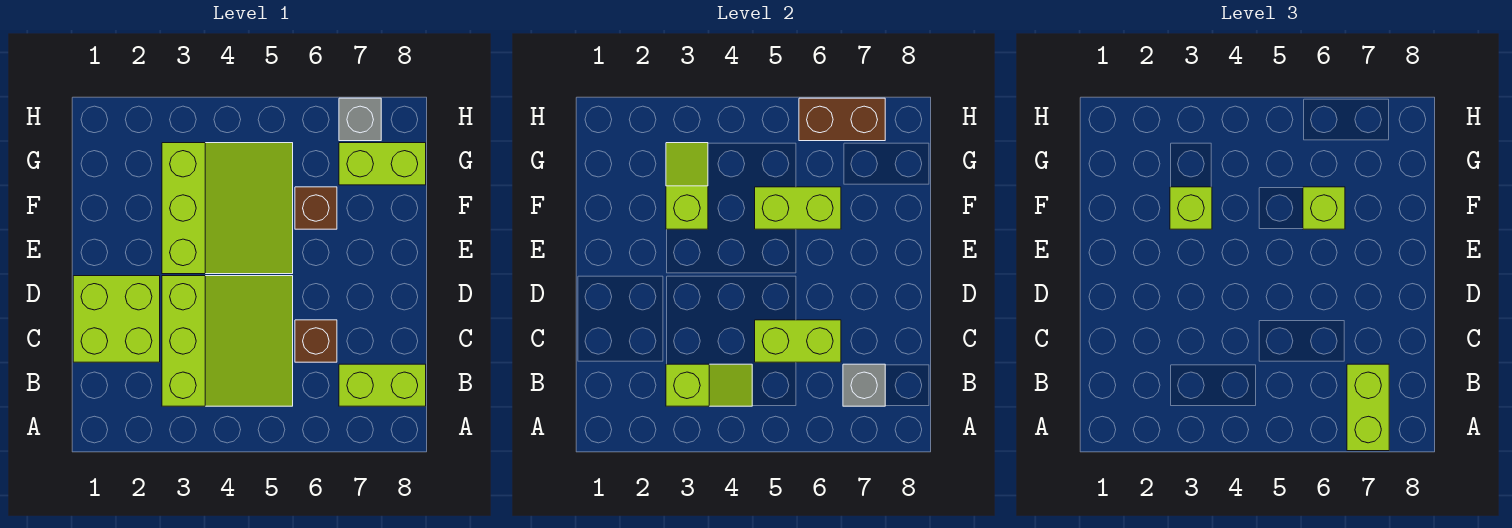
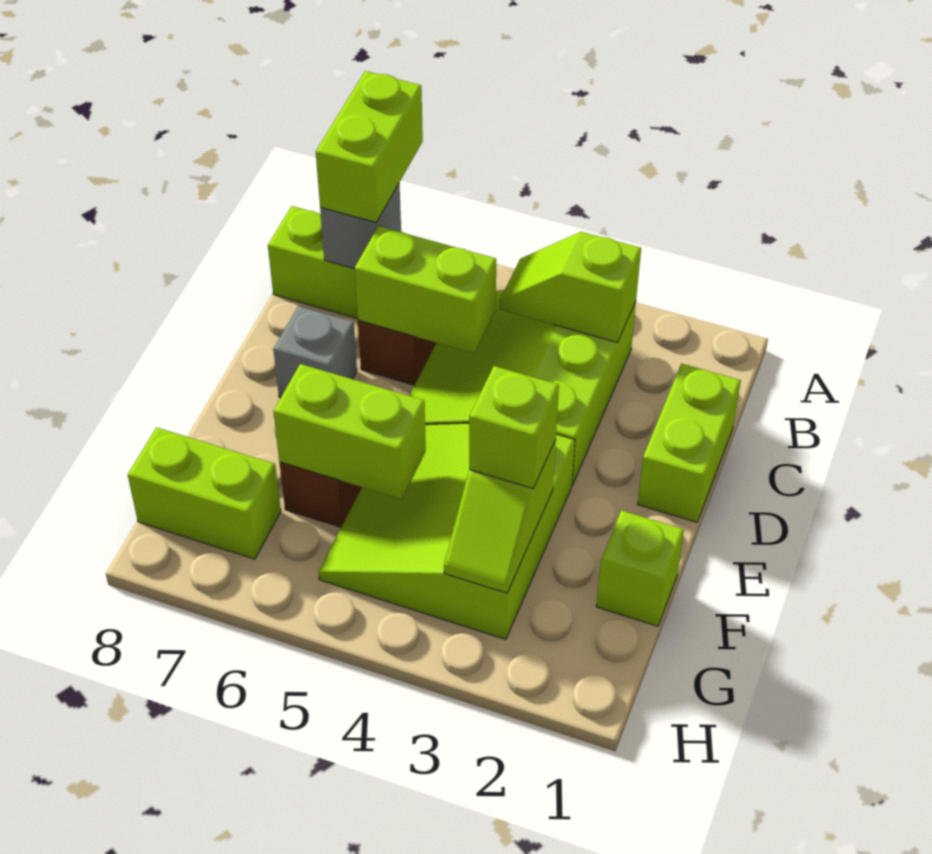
lime brick C1:D2 level 1 -> lime brick C1:D1 level 1
lime brick F6 level 3 -> lime brick F1 level 1
brown brick H6:H7 level 2 -> none
grey brick H7 level 1 -> grey brick D7 level 1

